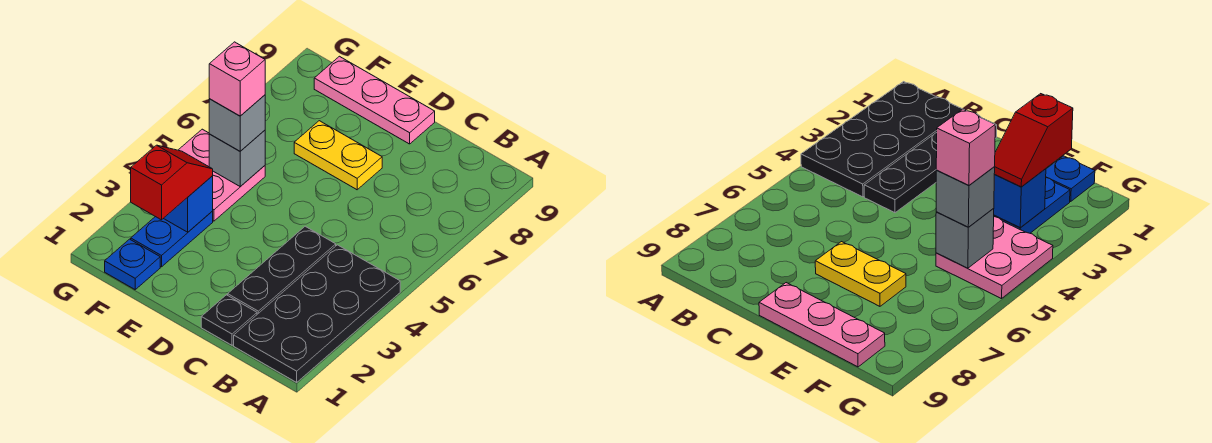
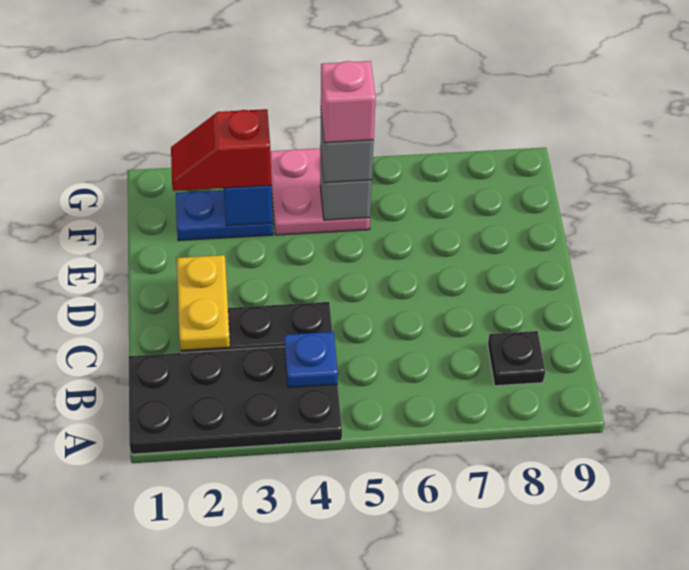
black plate C1 level 1 -> black plate B8 level 1
yellow plate D7:E7 level 1 -> yellow plate C2:D2 level 2
pink plate D9:F9 level 1 -> none
blue plate F1 level 1 -> blue plate B4 level 2
red slope F2:F3 level 3 top 2 -> red slope F2:F3 level 3 top 3

